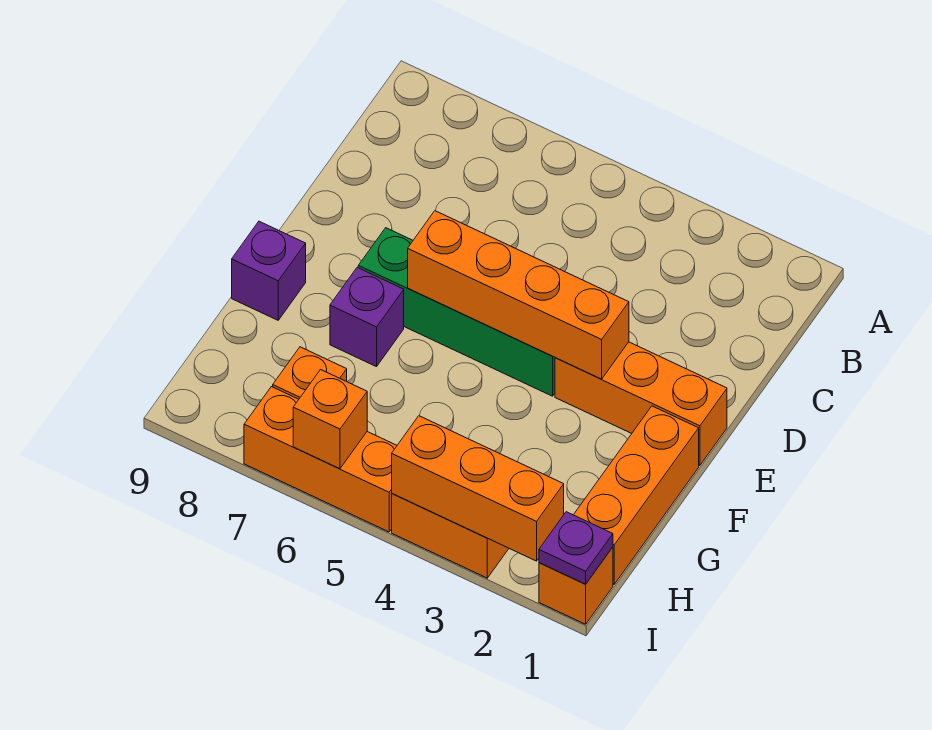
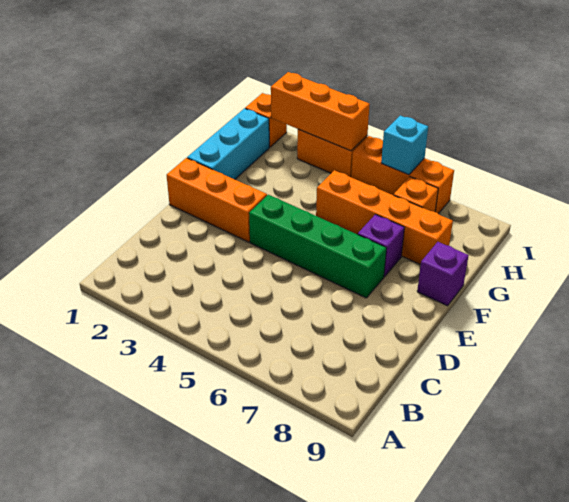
orange brick E3:E6 level 2 -> orange brick G5:G8 level 1
orange brick F1:H1 level 1 -> cyan brick F1:H1 level 1
purple plate I1 level 2 -> none
orange brick I6 level 2 -> cyan brick I6 level 2

